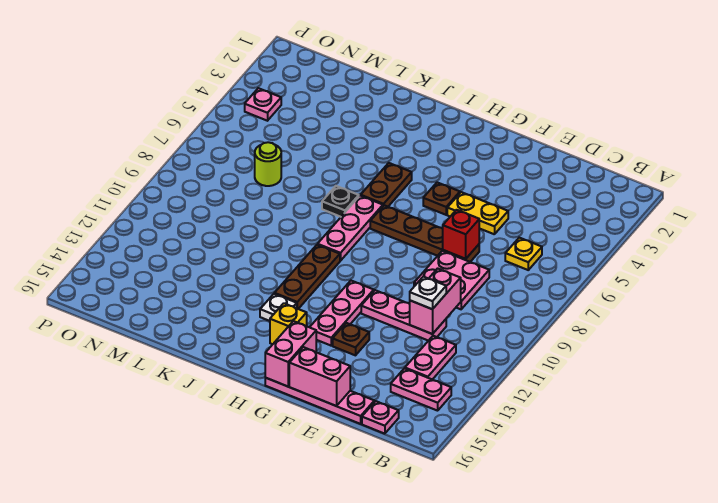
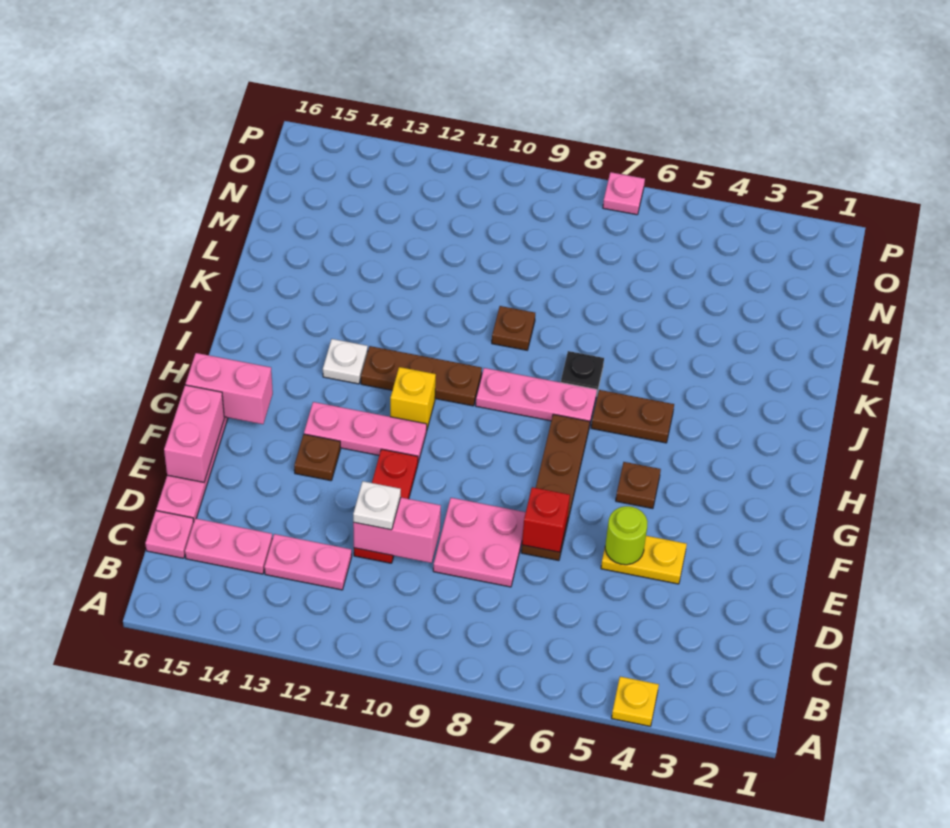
pink plate B14:C14 level 1 -> pink plate C14:C15 level 1
yellow plate C6 level 1 -> yellow plate A4 level 1
pink plate D11:F11 level 1 -> red plate D11:F11 level 1
yellow plate E5:F5 level 1 -> yellow plate E4:E5 level 1
yellow brick H14 level 1 -> yellow brick H11 level 1
none -> brown plate K9 level 1
lime round brick M7 level 1 -> lime round brick E5 level 2
pink plate O4 level 1 -> pink plate P7 level 1

